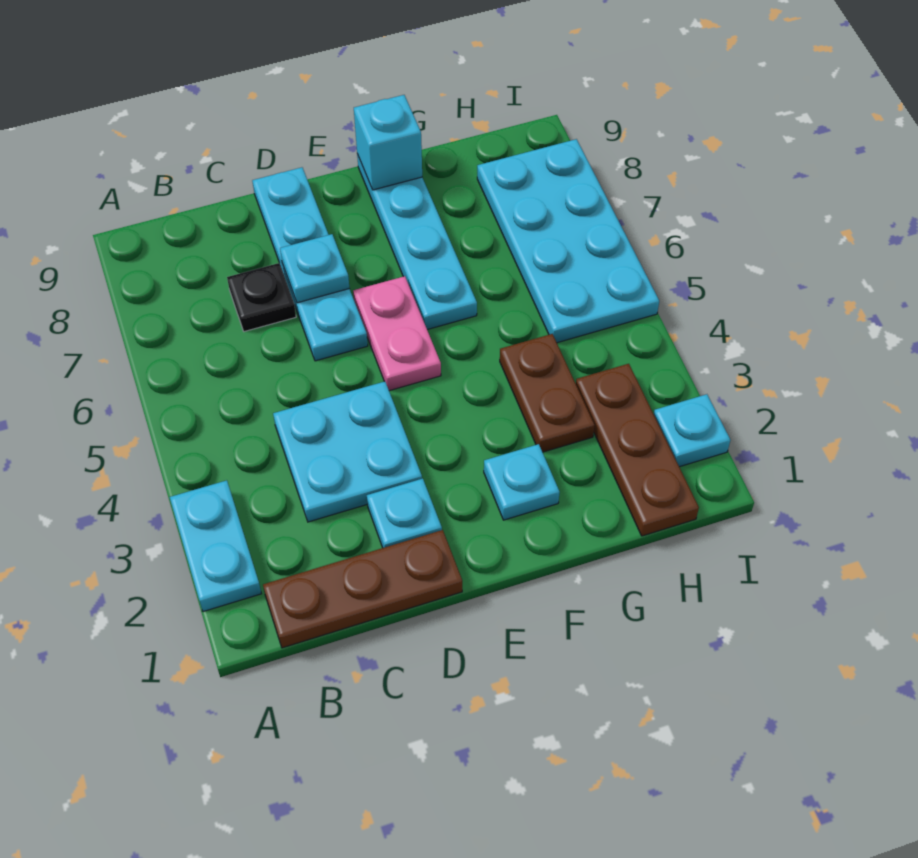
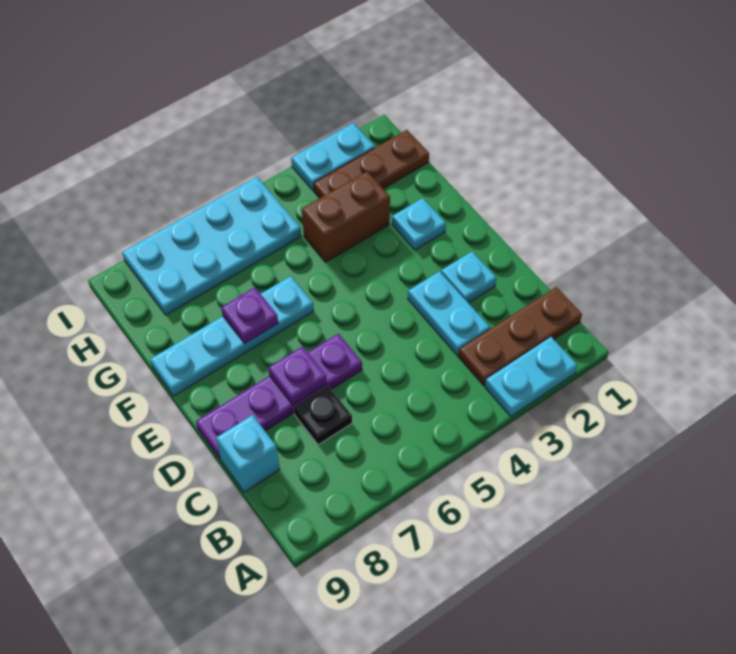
brown plate B1:D1 level 1 -> brown plate B1:B3 level 1
cyan plate C3:D4 level 1 -> cyan plate C3:D3 level 1
cyan plate D6:D9 level 1 -> purple plate D6:D9 level 1
cyan plate D7 level 2 -> purple plate D7 level 2
pink plate E5:E6 level 1 -> none
none -> purple plate F7 level 2
cyan brick F9 level 2 -> cyan brick C9 level 1
brown plate G3:G4 level 1 -> brown brick G3:G4 level 1
cyan plate I2 level 1 -> cyan plate I2:I3 level 1

